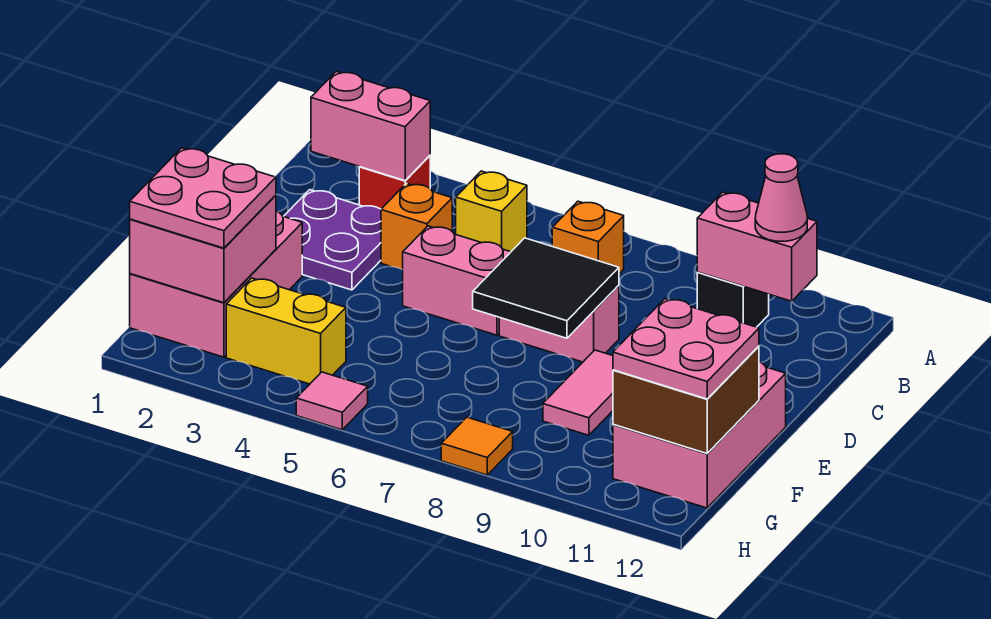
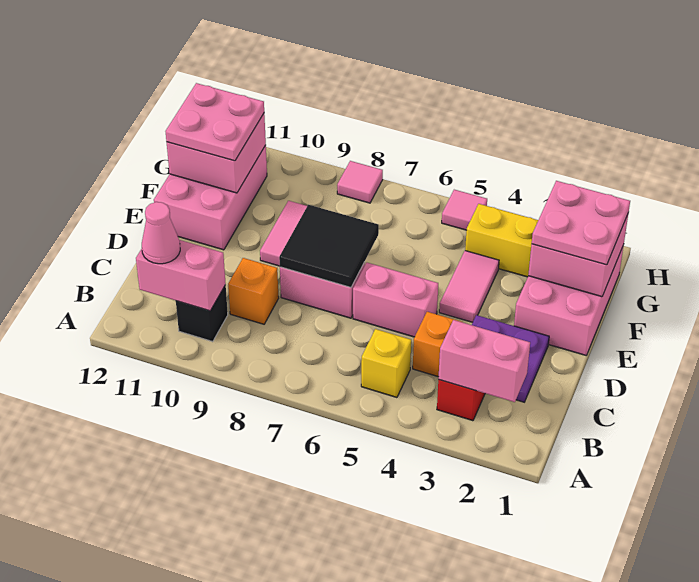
orange brick B7 level 1 -> orange brick C9 level 1
none -> pink tile E4:F4 level 1
brown brick F11:G12 level 2 -> pink brick F11:G12 level 2
orange tile H8 level 1 -> pink tile H8 level 1

